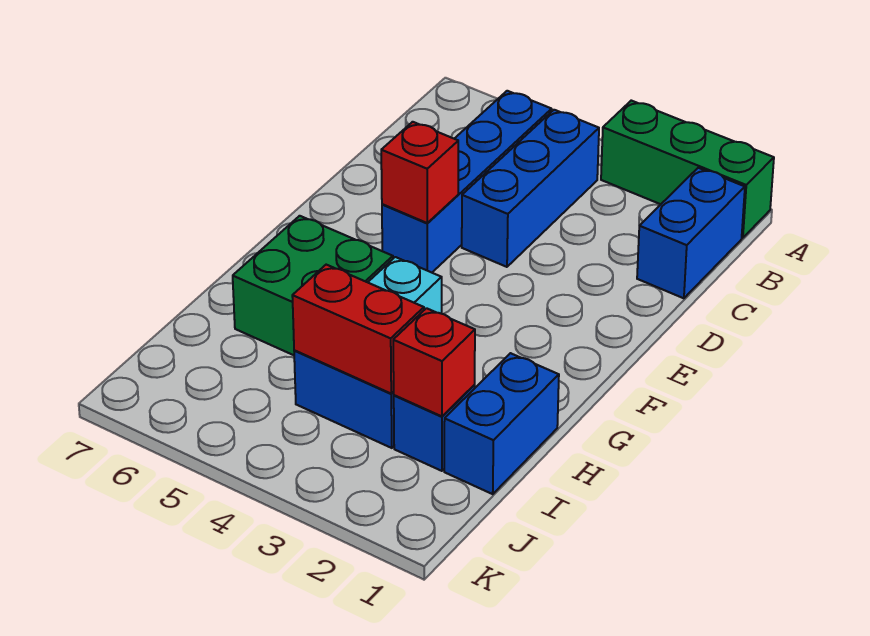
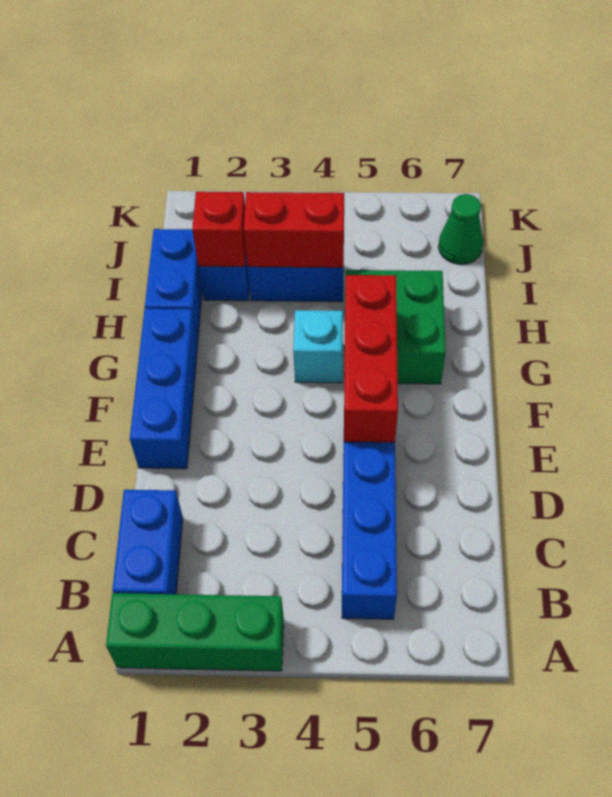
blue brick B4:D4 level 1 -> blue brick E1:G1 level 1
red brick E5 level 2 -> red brick E5:G5 level 2
none -> green cone J7 level 1

